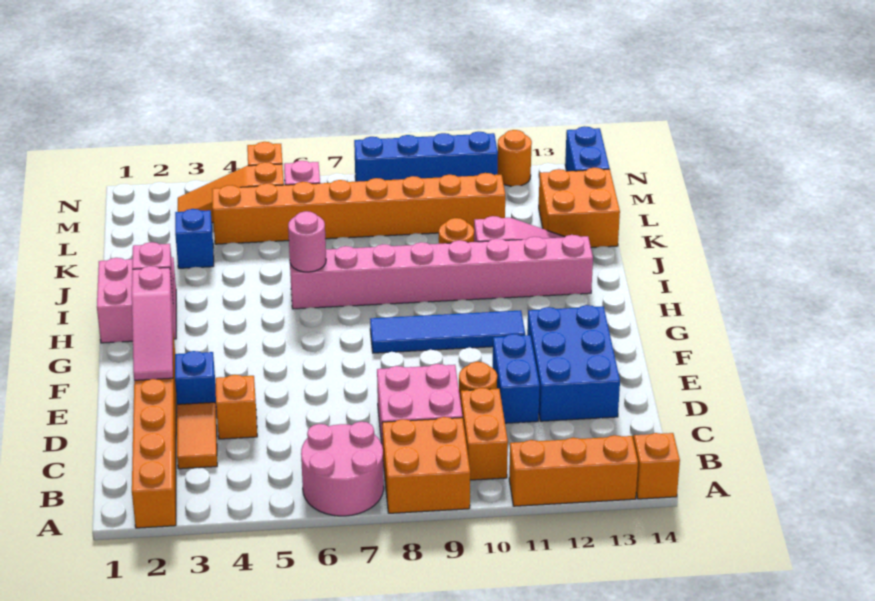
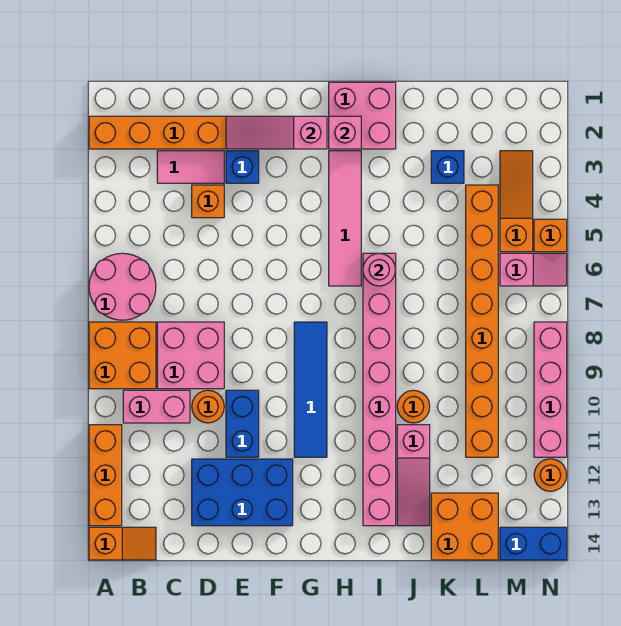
orange brick B10:C10 level 1 -> pink brick B10:C10 level 1
orange tile C3:D3 level 1 -> pink tile C3:D3 level 1
blue brick D11:E11 level 1 -> blue brick E10:E11 level 1
none -> pink tile H3:H6 level 1
blue brick N8:N11 level 1 -> pink brick N8:N11 level 1

